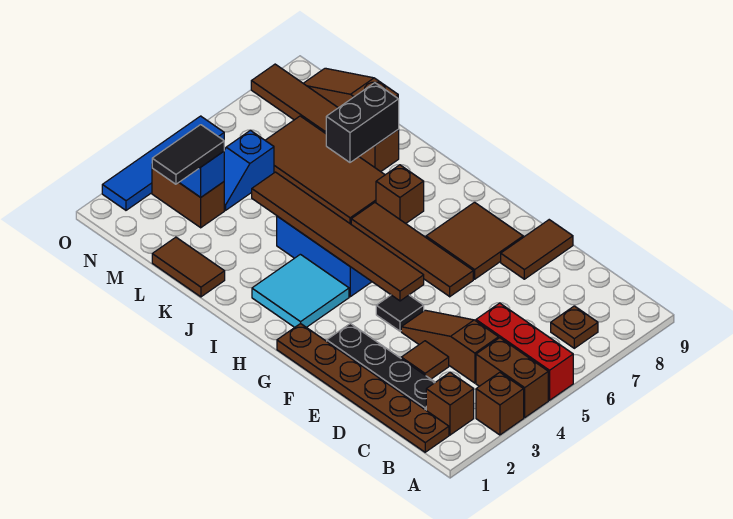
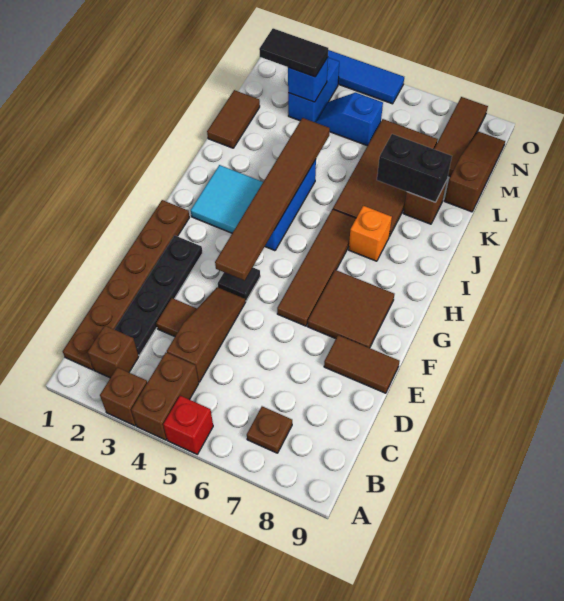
red brick A5:C5 level 1 -> red brick A5 level 1
brown brick I7 level 1 -> orange brick I7 level 1
brown brick M3:N3 level 1 -> blue brick M3:N3 level 1

